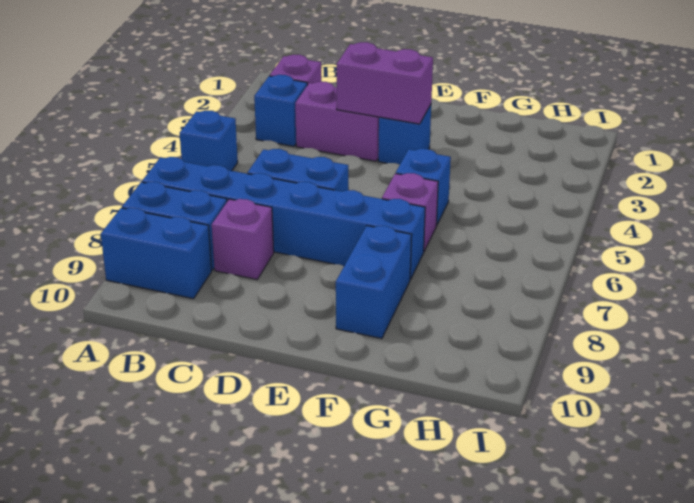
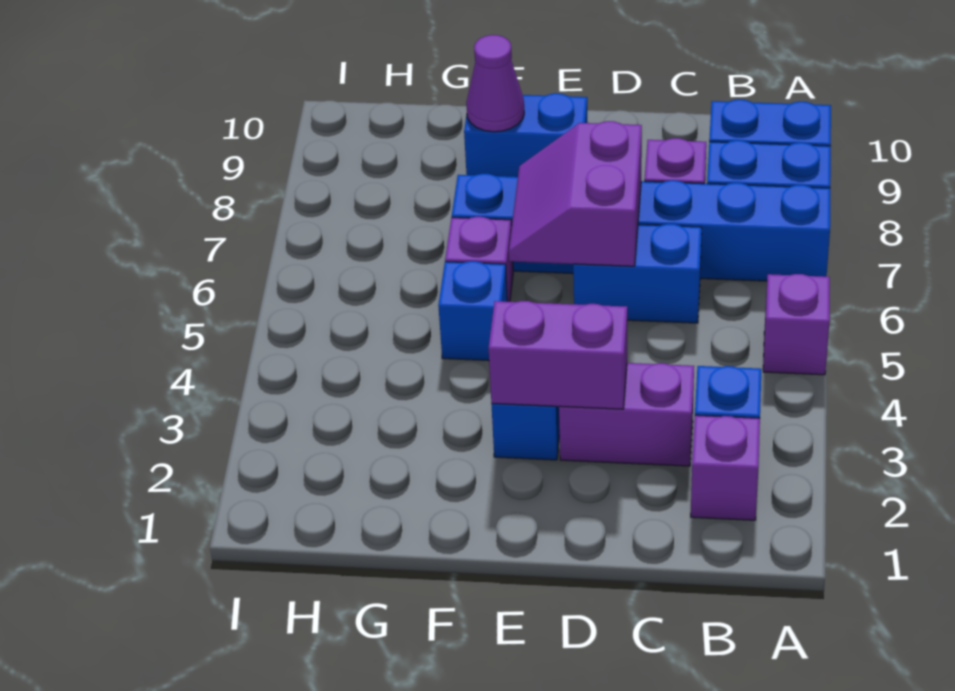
blue brick A5 level 1 -> purple brick A5 level 1
none -> purple slope D6:E7 level 2 top D
blue brick F8:F9 level 1 -> blue brick E9:F9 level 1
none -> purple cone F9 level 2

